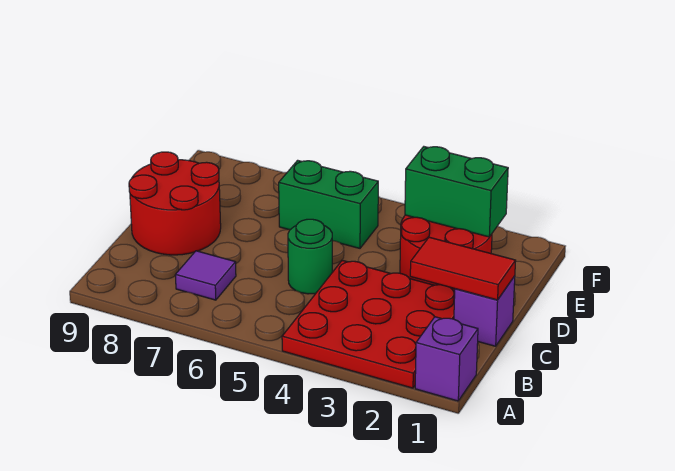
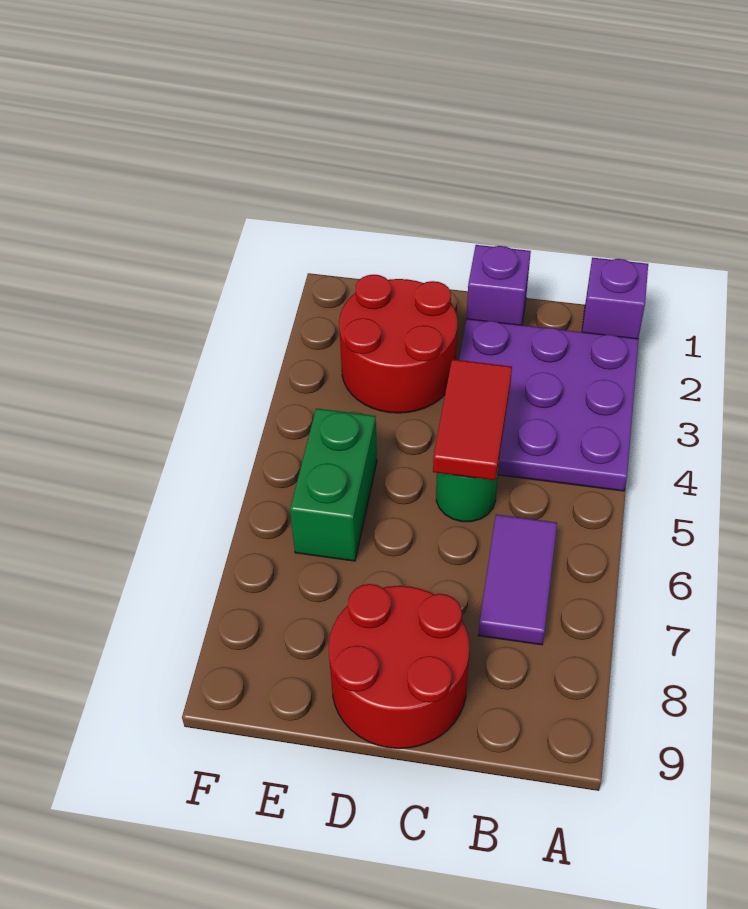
red plate A2:C4 level 1 -> purple plate A2:C4 level 1
purple tile B7 level 1 -> purple tile B6:B7 level 1
red tile C1:C2 level 2 -> red tile C4:C5 level 2
green brick E2:E3 level 2 -> none

